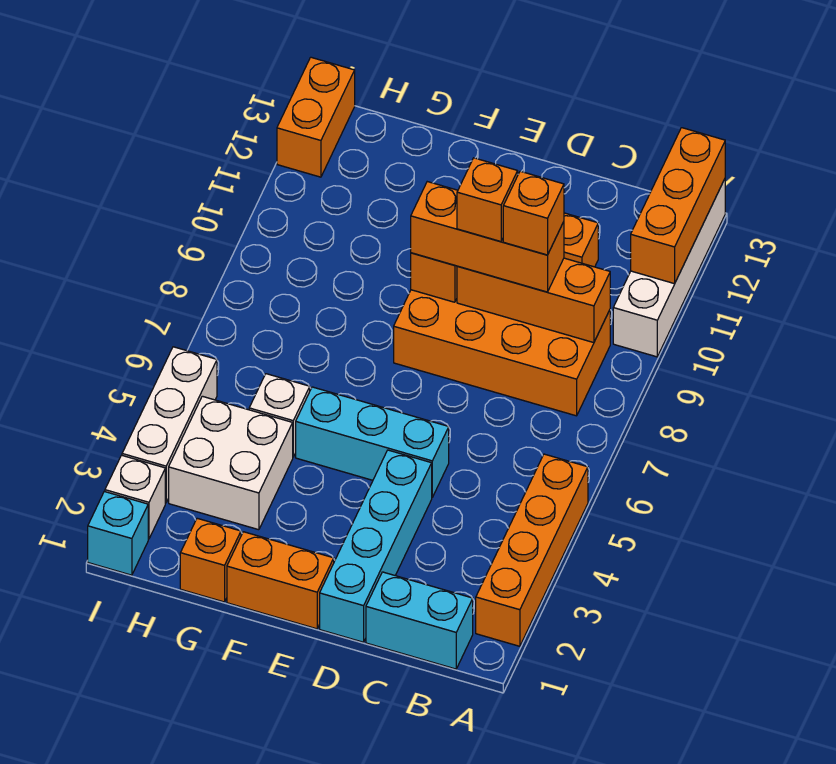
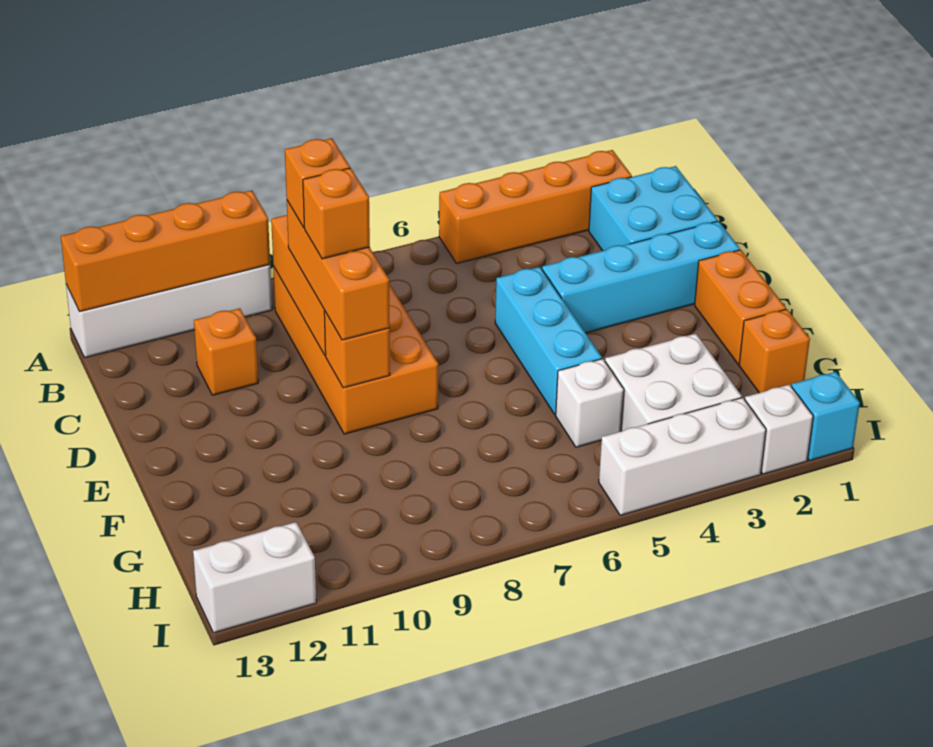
orange brick A11:A13 level 2 -> orange brick A10:A13 level 2
cyan brick B1:C1 level 1 -> cyan brick B1:C2 level 1
orange brick I12:I13 level 1 -> white brick I12:I13 level 1

